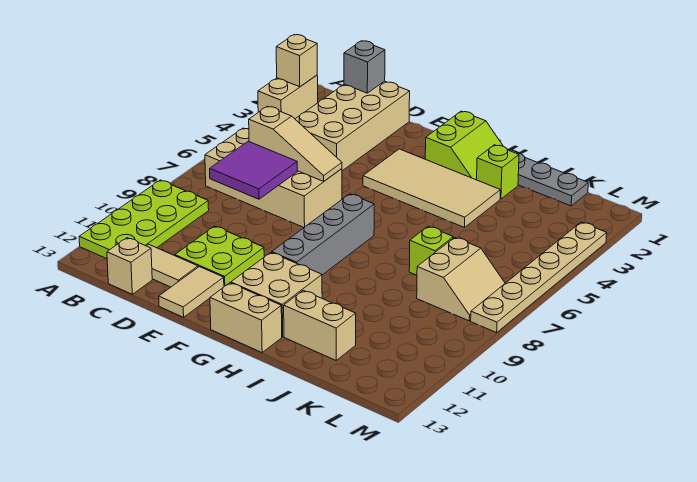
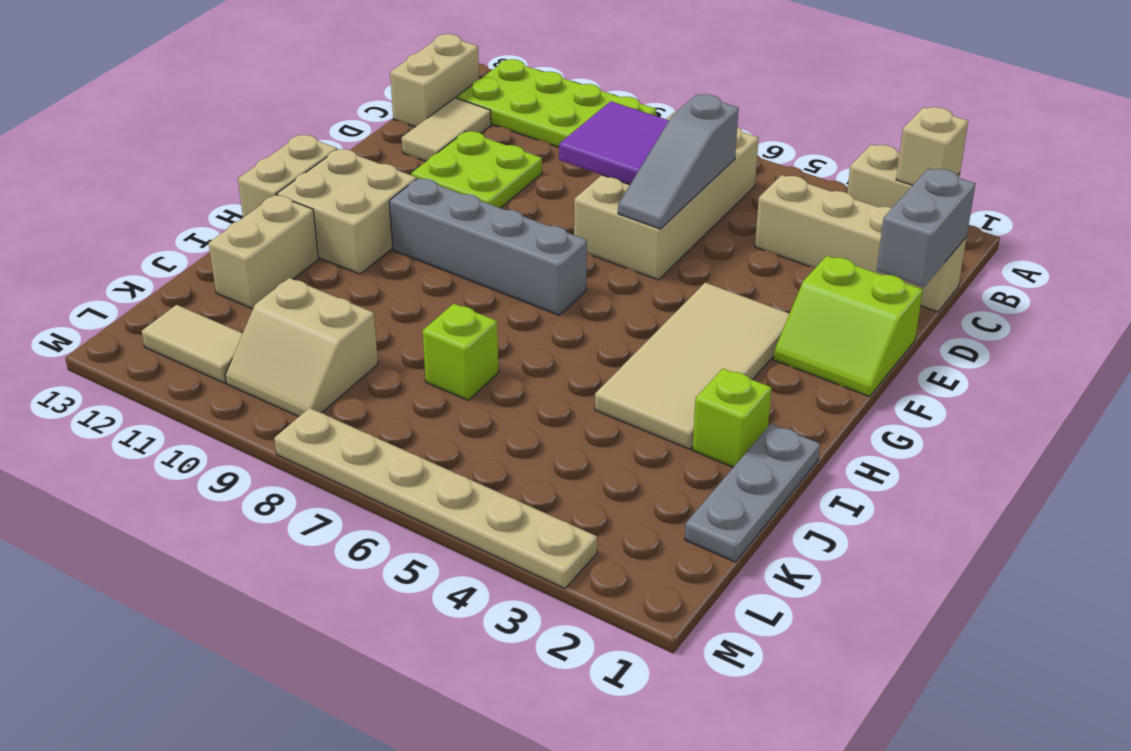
tan brick C1:D4 level 1 -> tan brick C1:C4 level 1
grey brick C1 level 2 -> grey brick C1:D1 level 2
tan slope C6:E6 level 2 top C -> grey slope C6:E6 level 2 top C
tan brick C13 level 1 -> tan brick B13:C13 level 1
tan tile E12:E13 level 1 -> tan tile L11:L12 level 1
lime slope G1:H2 level 1 top G -> lime slope E1:F2 level 1 top E
tan slope K7:L8 level 1 top K -> tan slope K9:L10 level 1 top K

